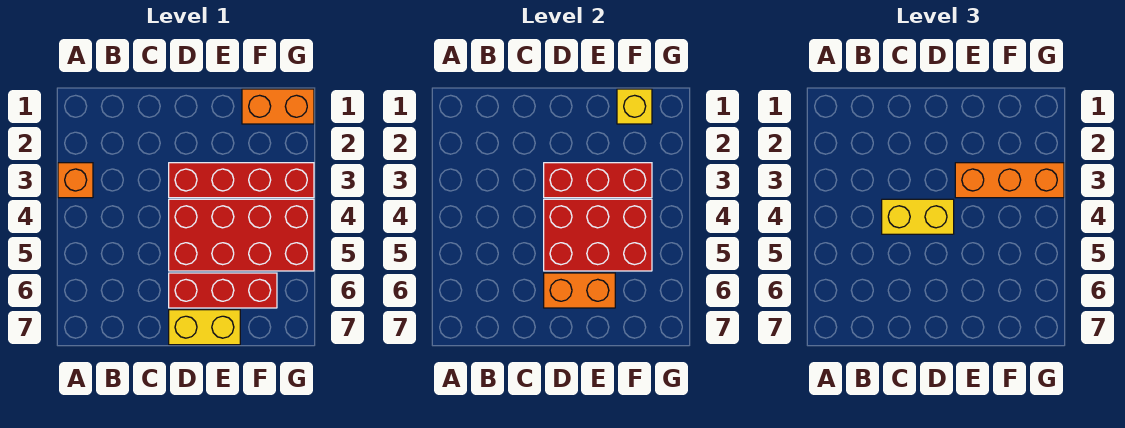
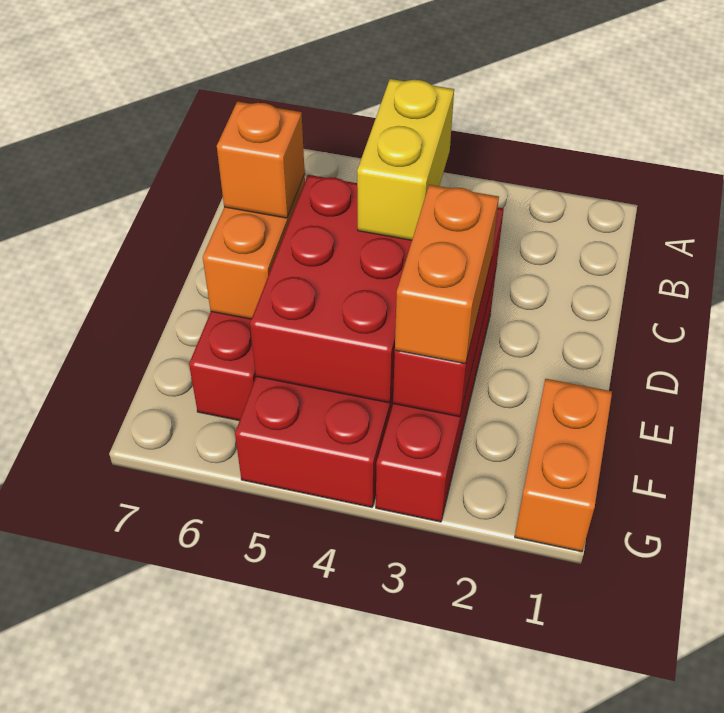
orange brick A3 level 1 -> orange brick D6 level 3
yellow brick D7:E7 level 1 -> none
orange brick E3:G3 level 3 -> orange brick E3:F3 level 3
yellow brick F1 level 2 -> none

